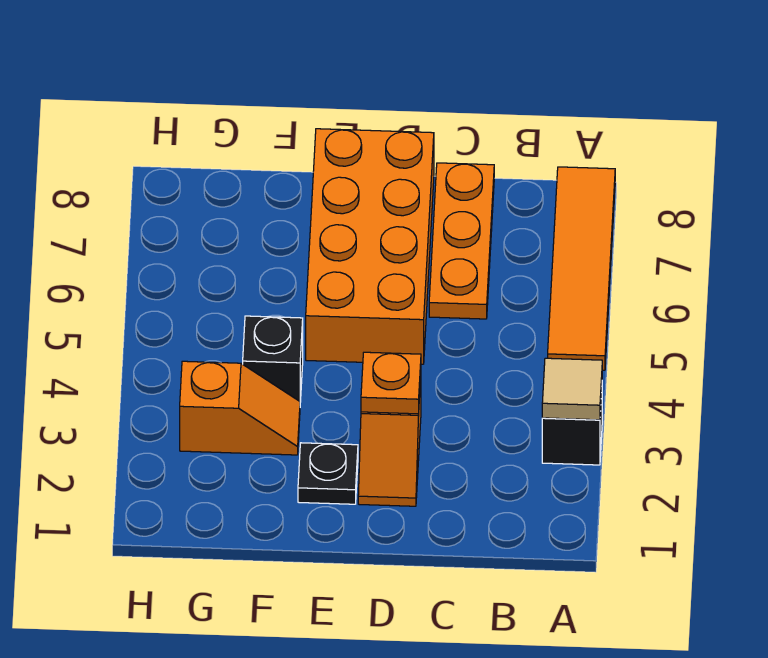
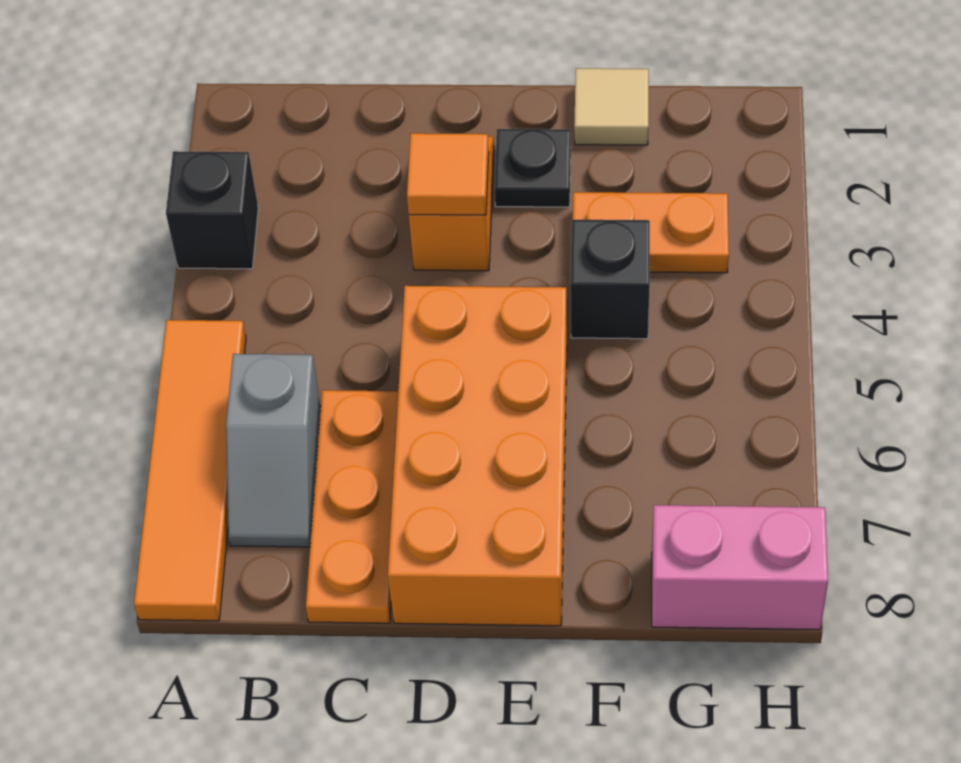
tan tile A3 level 2 -> tan tile F1 level 1
none -> grey slope B6:B7 level 1 top 6
orange plate D3 level 2 -> orange tile D3 level 2
orange slope F3:G3 level 1 top G -> orange plate F3:G3 level 1
none -> pink brick G8:H8 level 1

